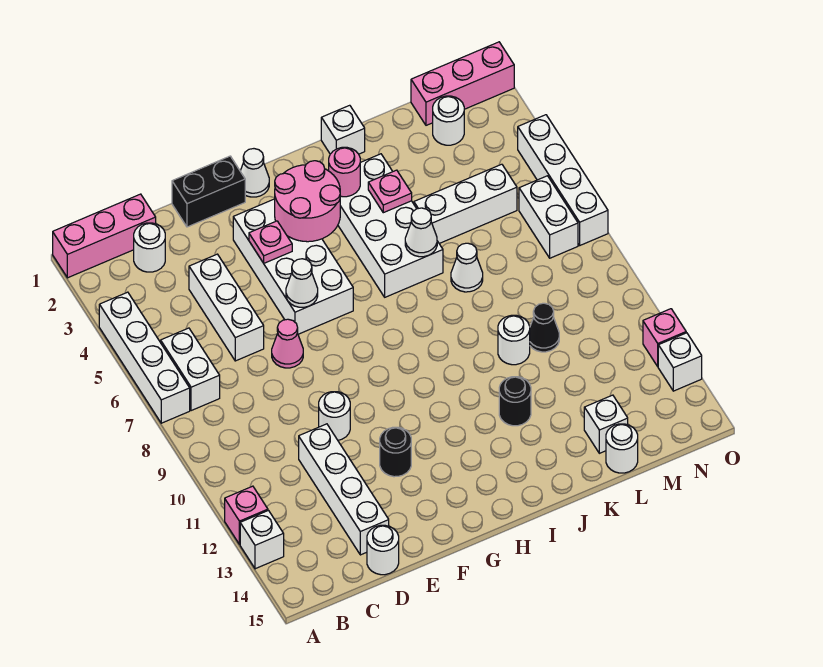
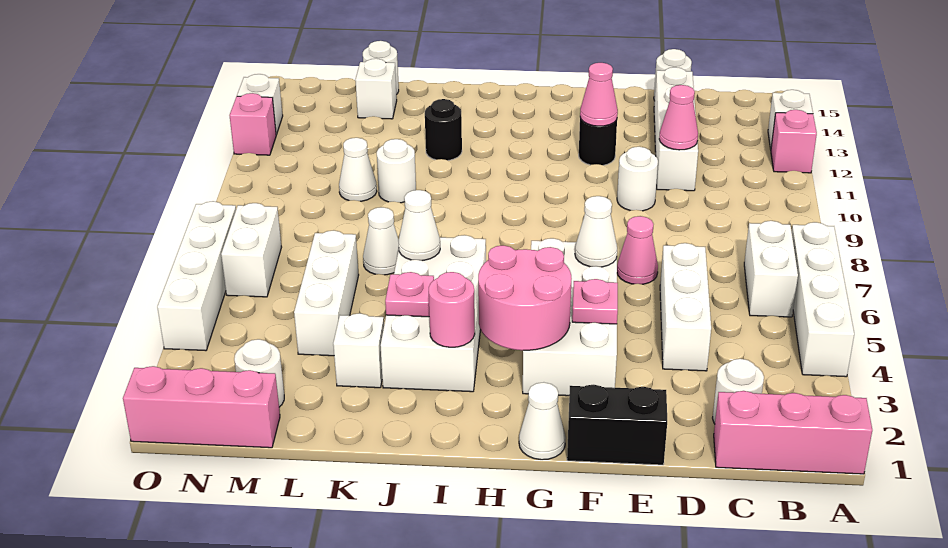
none -> pink cone D11 level 2
none -> pink cone F12 level 2
white brick J1 level 1 -> white brick K3 level 1
white brick K5:M5 level 1 -> white brick L4:L6 level 1
black cone L10 level 1 -> white cone L10 level 1

